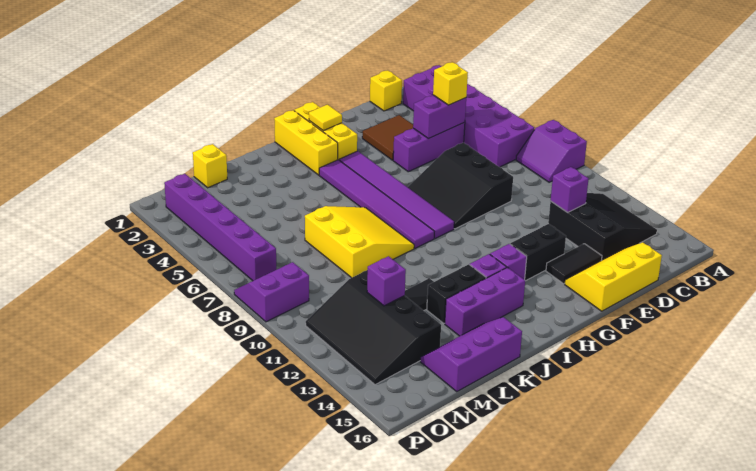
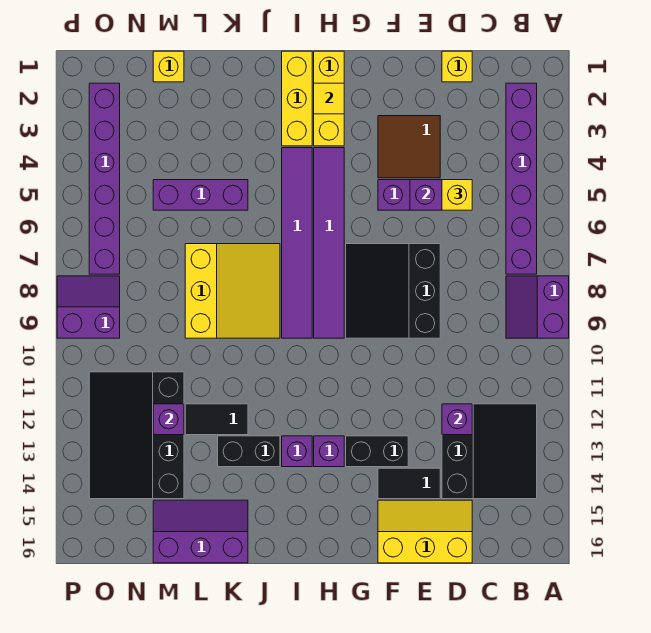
purple brick B2:C7 level 1 -> purple brick B2:B7 level 1
purple brick I14:K14 level 1 -> purple brick K5:M5 level 1

